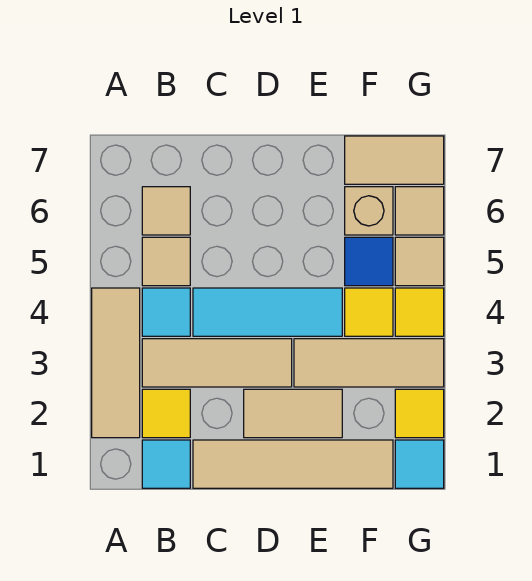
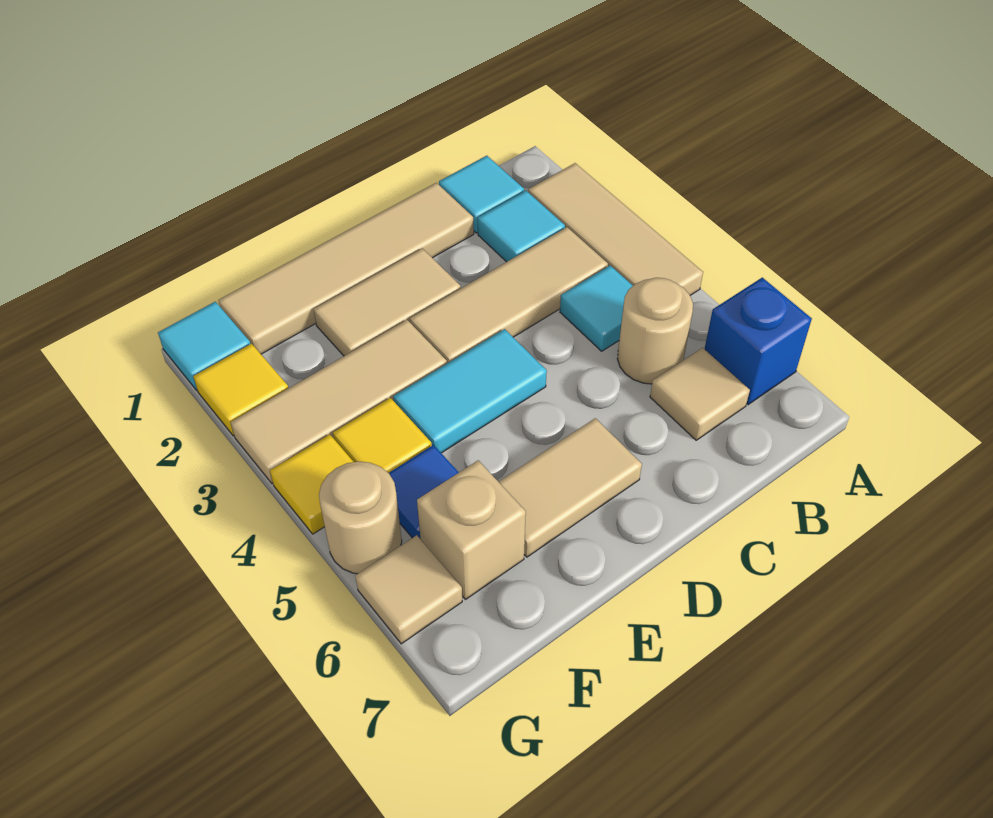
none -> blue brick A6 level 1
yellow tile B2 level 1 -> cyan tile B2 level 1
tan tile B5 level 1 -> tan round brick B5 level 1
cyan tile C4:E4 level 1 -> cyan tile D4:E4 level 1
tan tile F7:G7 level 1 -> tan tile D6:E6 level 1
tan tile G5 level 1 -> tan round brick G5 level 1

